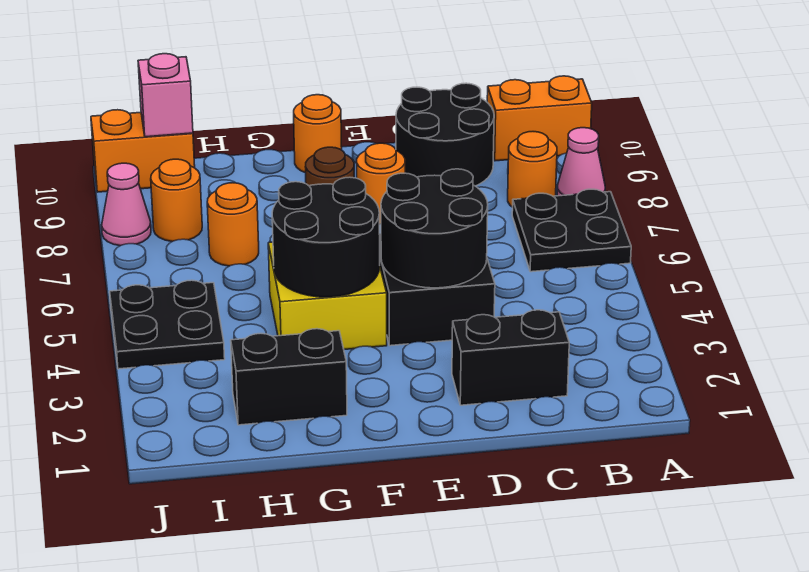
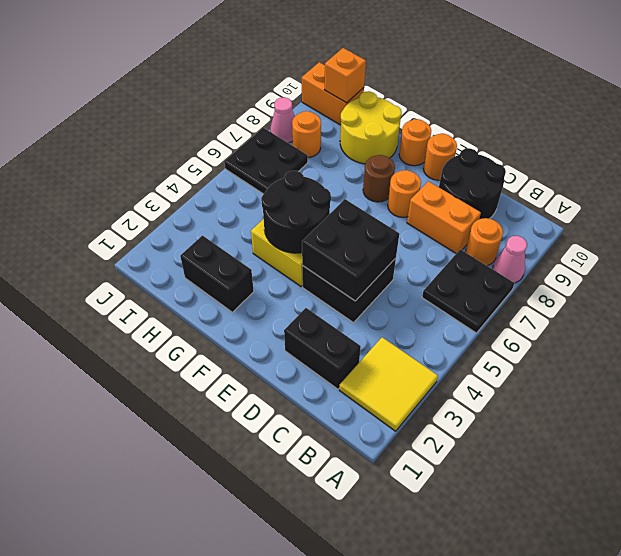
none -> yellow tile A2:B3 level 1
orange brick A10:B10 level 1 -> orange brick C8:D8 level 1
black round brick D4:E5 level 2 -> black brick D4:E5 level 2
none -> yellow round brick G9:H10 level 1
orange round brick H7 level 1 -> orange round brick E10 level 1
black plate I4:J5 level 1 -> black plate I6:J7 level 1
pink brick I10 level 2 -> orange brick I10 level 2

